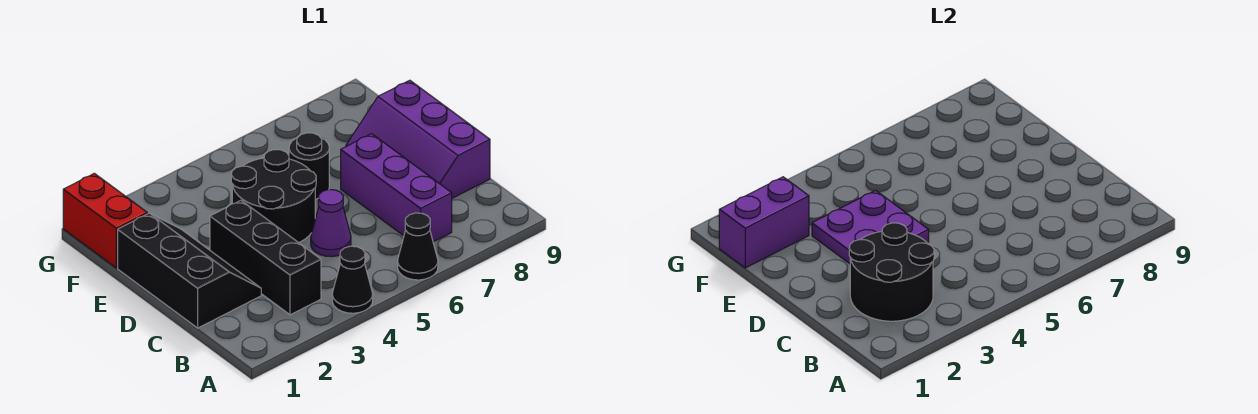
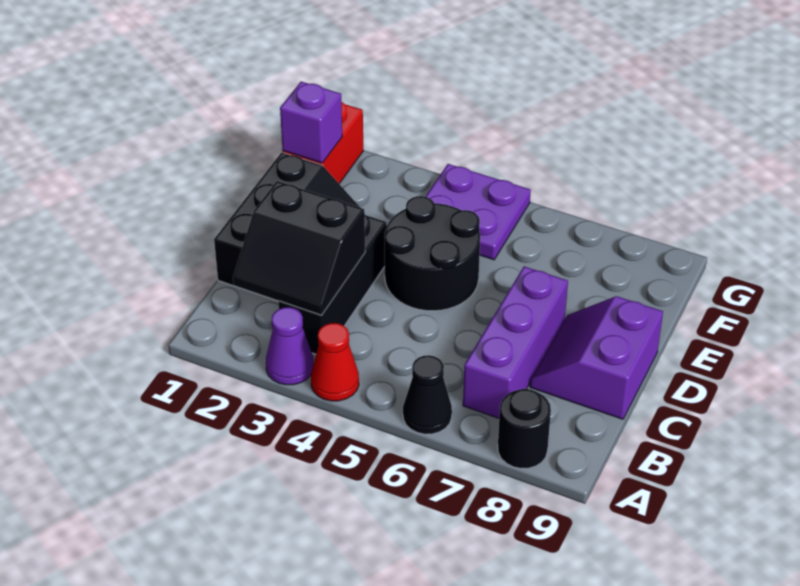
black cone A4 level 1 -> red cone A4 level 1
black round brick B2:C3 level 2 -> black slope B2:C3 level 2 top C
purple cone C5 level 1 -> purple cone A3 level 1
purple slope C8:E9 level 1 top 9 -> purple slope C8:D9 level 1 top 9
purple plate D3:E4 level 2 -> purple plate F4:G5 level 1
black round brick E6 level 1 -> black round brick A8 level 1
purple brick F1:F2 level 2 -> purple brick F1 level 2

